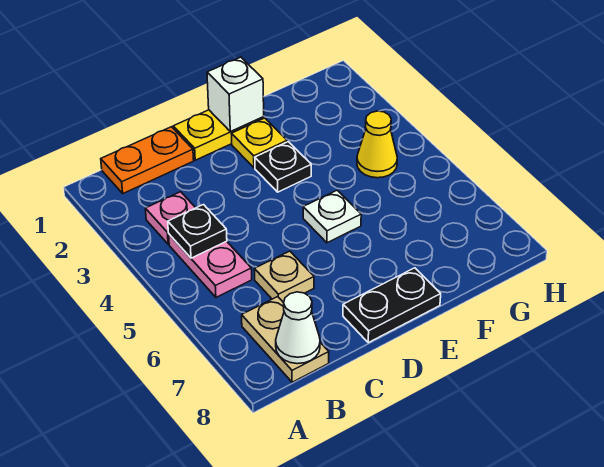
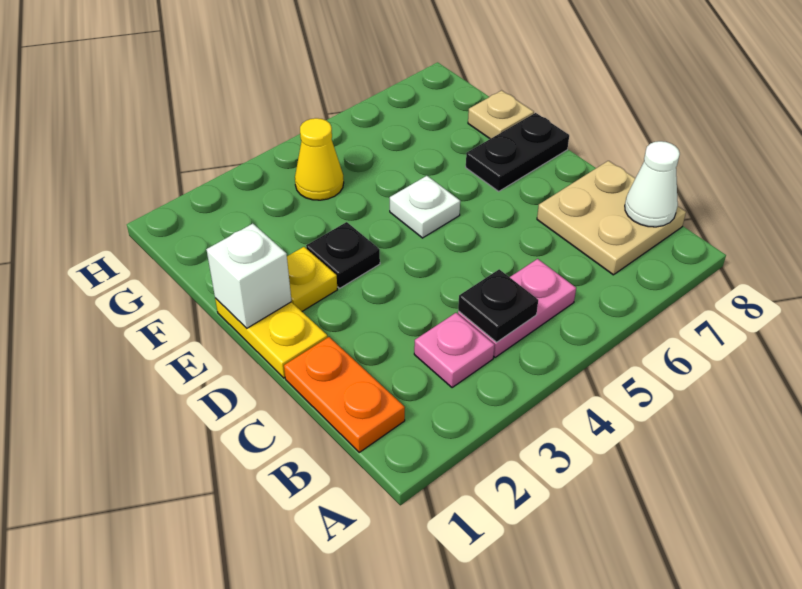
tan plate B7:B8 level 1 -> tan plate B7:C8 level 1
tan plate C6 level 1 -> tan plate F8 level 1
black plate D8:E8 level 1 -> black plate E7:E8 level 1

